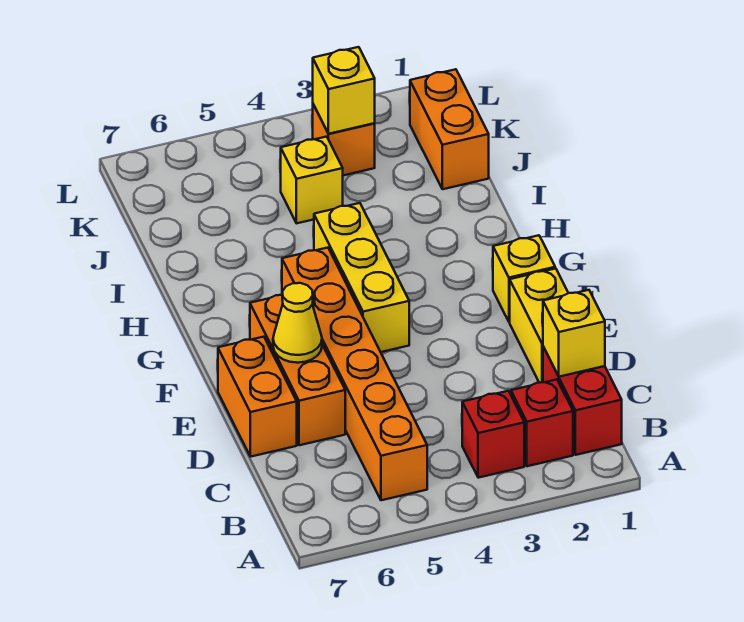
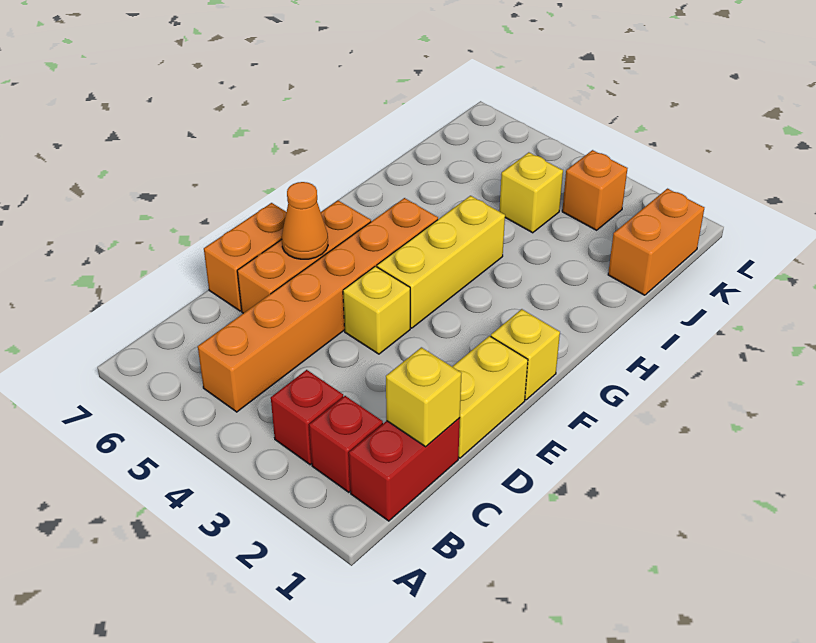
yellow cone E6 level 2 -> orange cone E6 level 2
yellow brick K3 level 2 -> yellow brick E4 level 1

